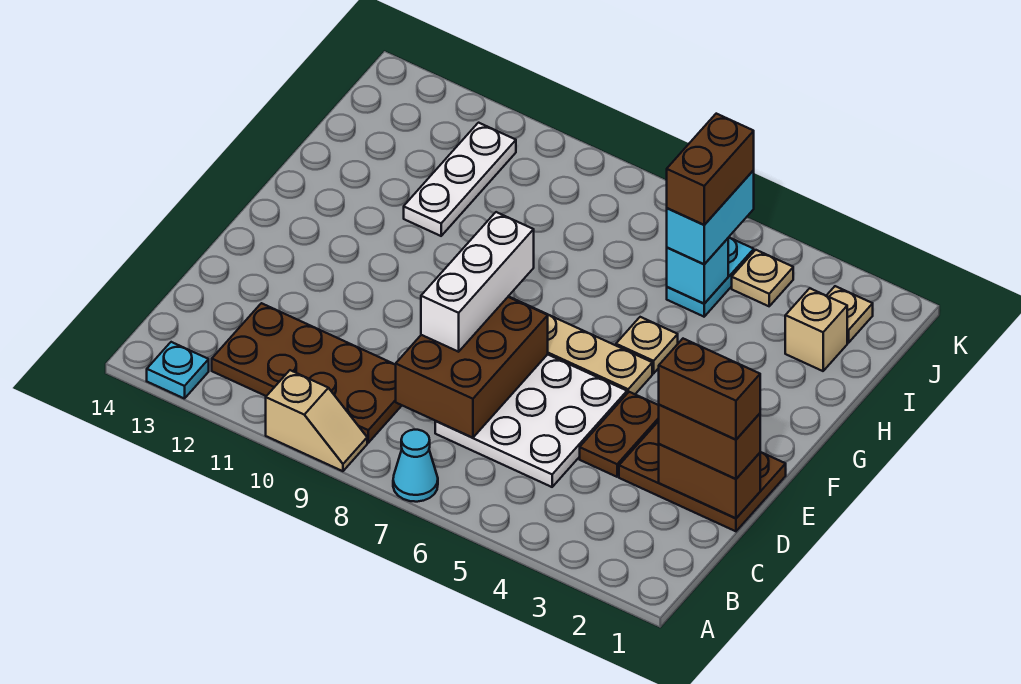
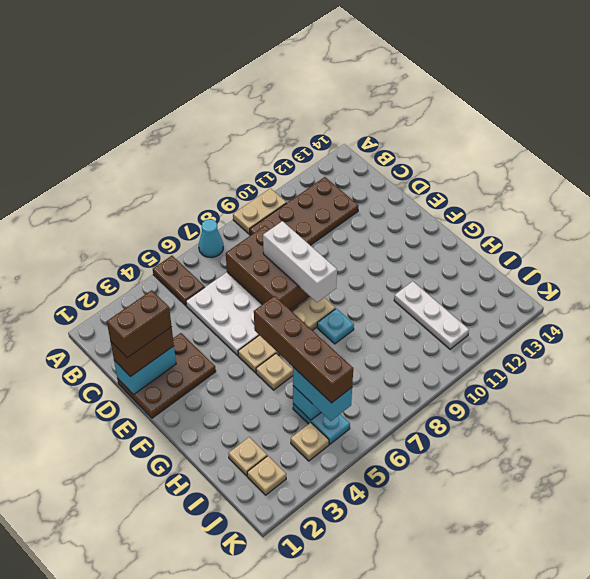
tan slope A9:A10 level 1 top 10 -> tan plate A9:A10 level 1
cyan plate A13 level 1 -> cyan plate G8 level 1
brown brick D1:D2 level 2 -> cyan brick D1:D2 level 2
brown plate D4:E4 level 1 -> brown plate A5:B5 level 1
tan brick I2 level 1 -> tan plate I2 level 1
brown brick I5:J5 level 4 -> brown brick G5:J5 level 4

